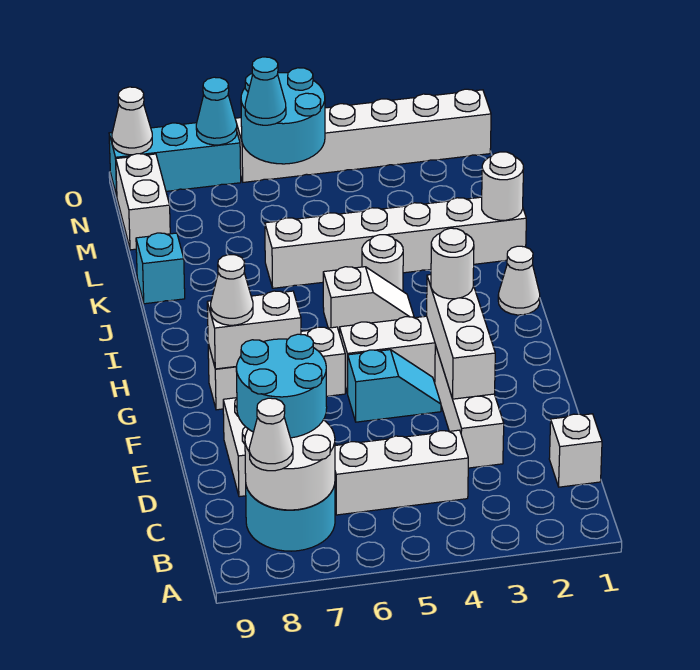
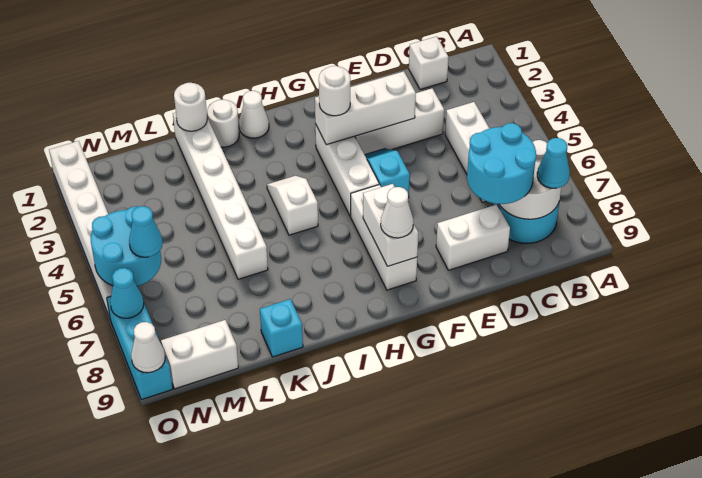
white cone B8 level 3 -> cyan cone B8 level 3
white round brick J4 level 1 -> white round brick J1 level 1

